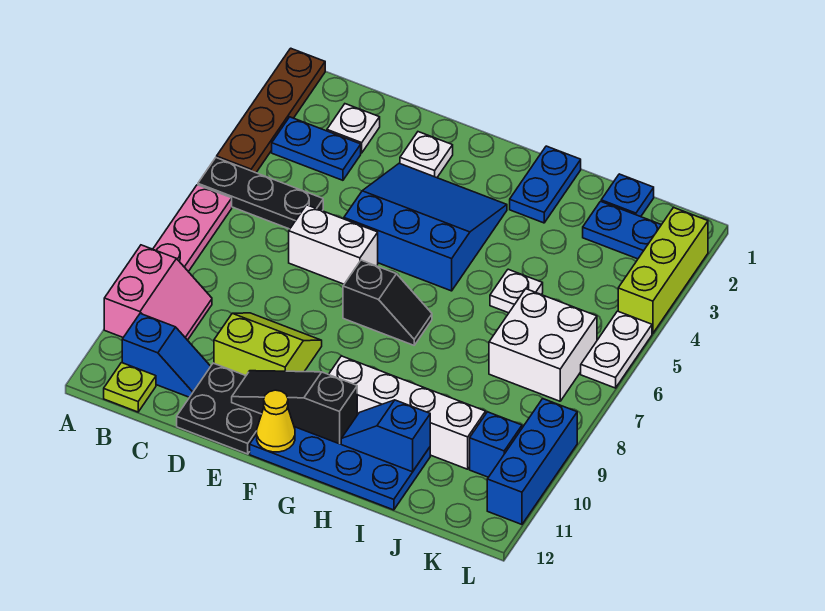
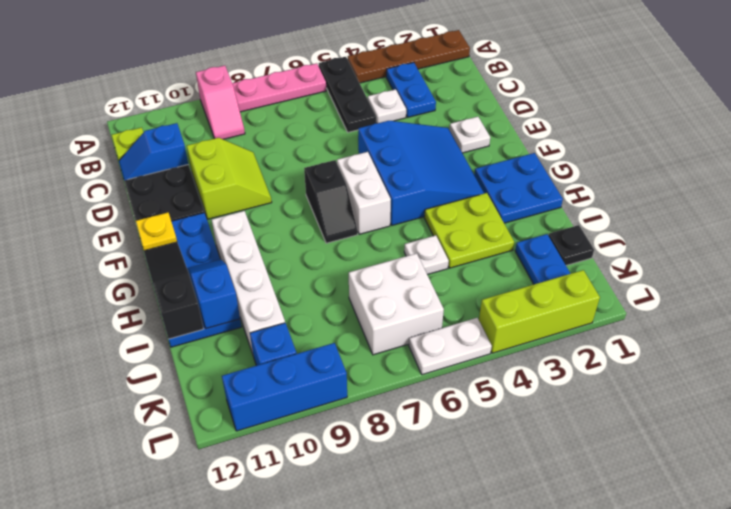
pink slope A9:B10 level 1 top A -> pink slope A9:B9 level 1 top A
blue slope B11:C11 level 1 top B -> blue slope C11:C12 level 1 top 11
white plate C2 level 1 -> white plate C4 level 1
white brick D6:E6 level 1 -> white brick F6:G6 level 1
black slope E11:G11 level 2 top G -> black slope G12:I12 level 2 top I
yellow cone F12 level 2 -> yellow plate F12 level 2
blue plate H1:H2 level 1 -> blue plate G1:H2 level 1
none -> lime plate H3:I4 level 1
blue plate J1 level 1 -> black plate J1 level 1

